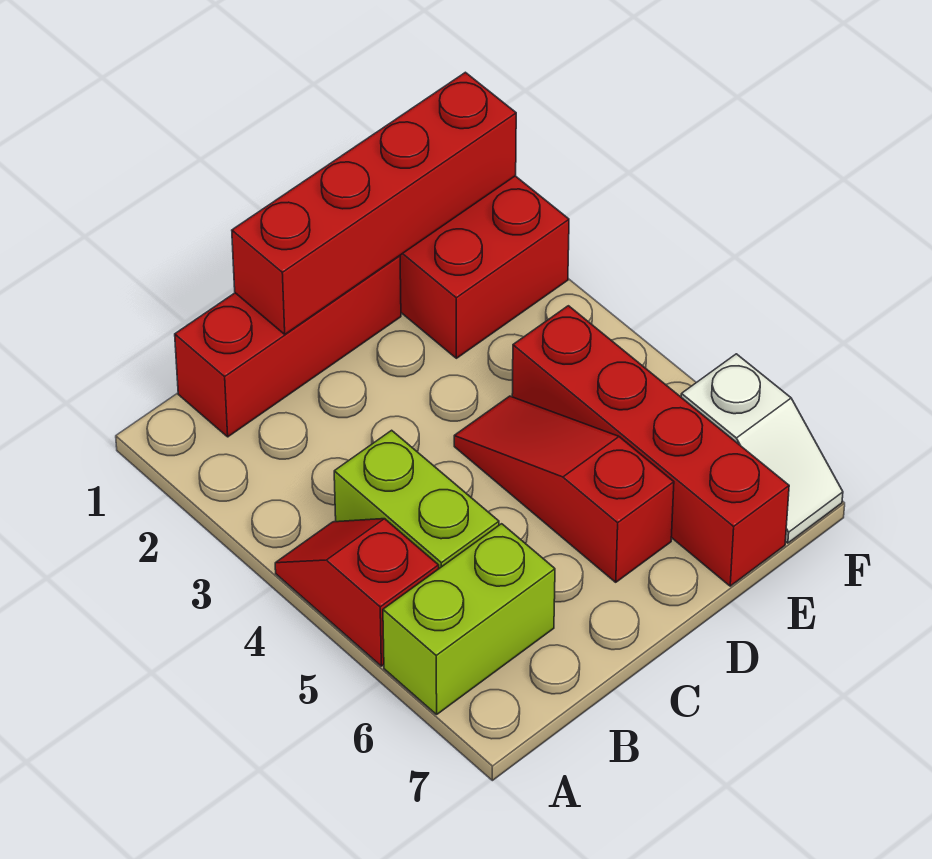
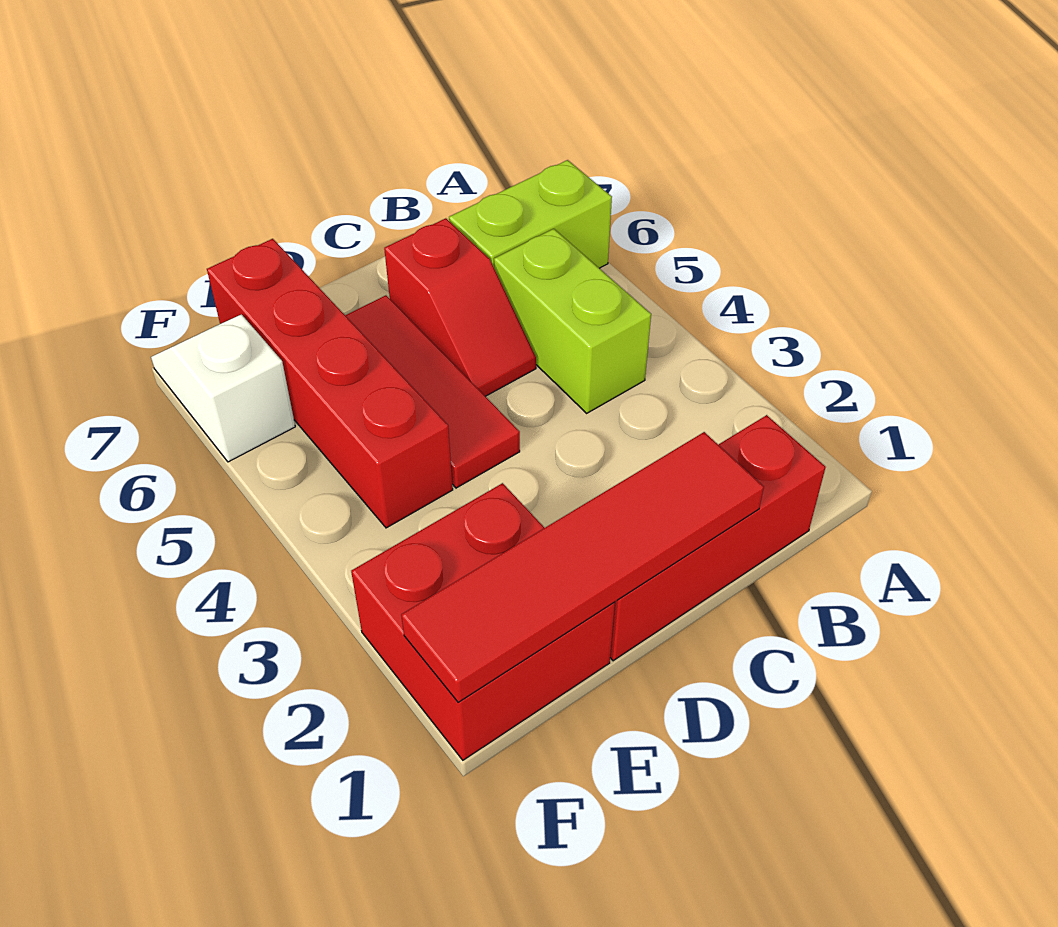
red slope A4:A5 level 1 top 5 -> red slope C5:C6 level 1 top 6
red brick C1:F1 level 2 -> red tile C1:F1 level 2
red slope D4:D6 level 1 top 6 -> red tile D4:D6 level 1

